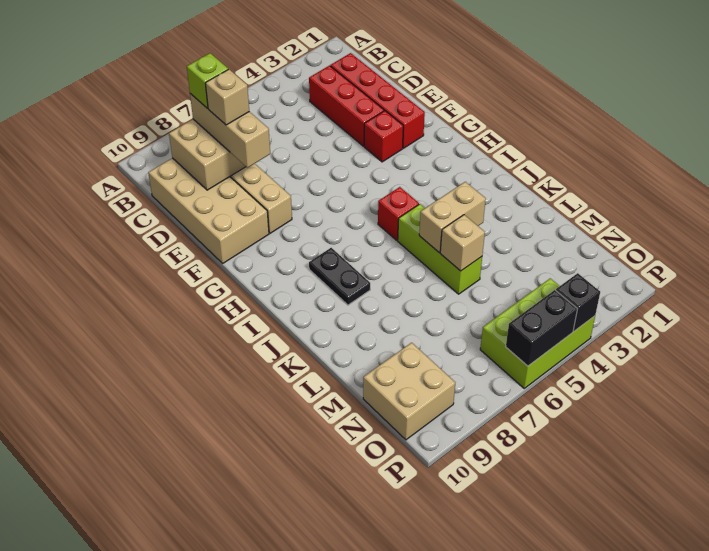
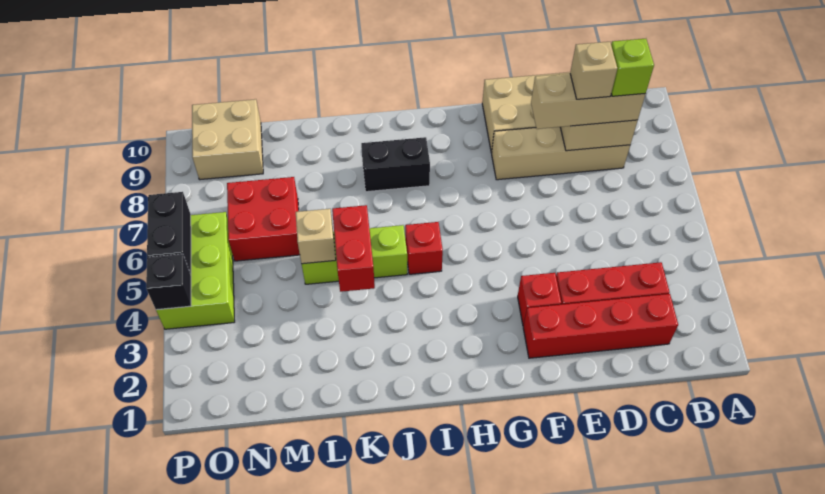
black plate I8:J8 level 1 -> black brick I8:J8 level 1
tan brick K4:K5 level 2 -> red brick K4:K5 level 2
none -> red brick M6:N7 level 1

